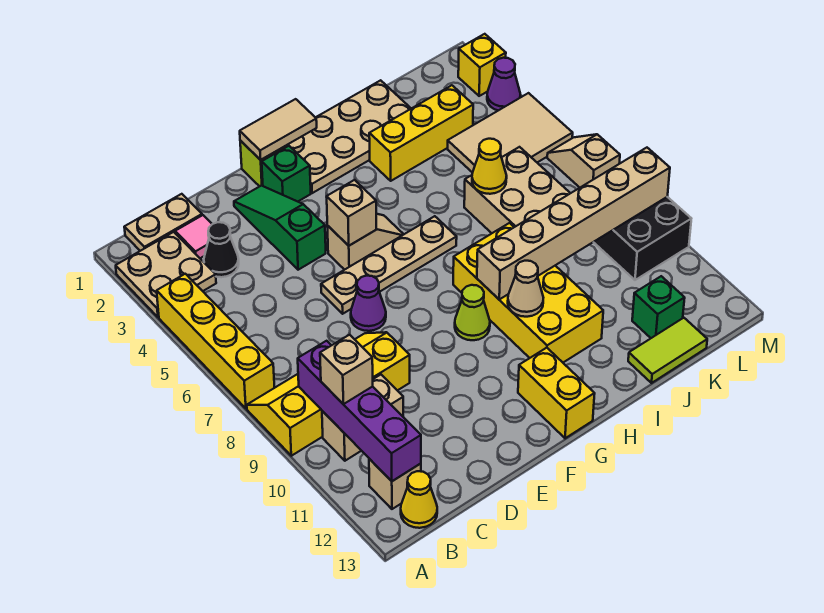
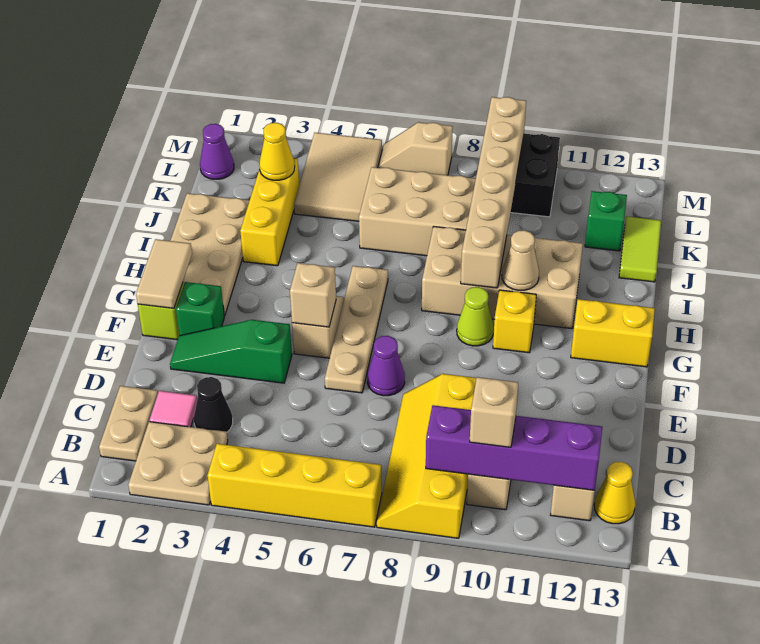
yellow brick H8:I11 level 1 -> tan brick H8:I11 level 1
yellow cone J6 level 2 -> yellow cone K3 level 2
yellow brick M2 level 1 -> yellow brick G10 level 1
purple cone M3 level 1 -> purple cone L1 level 1

